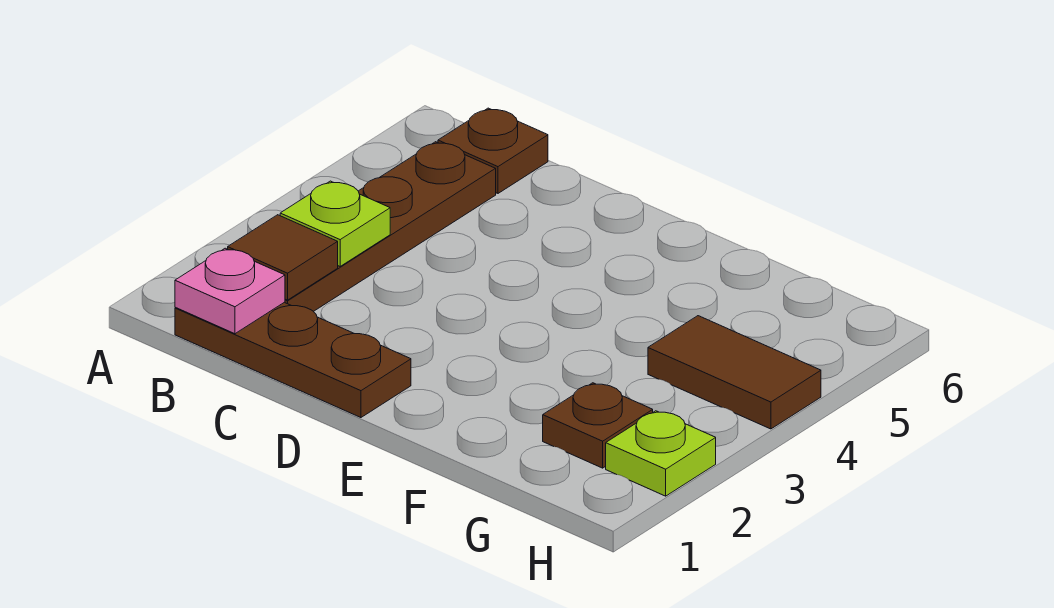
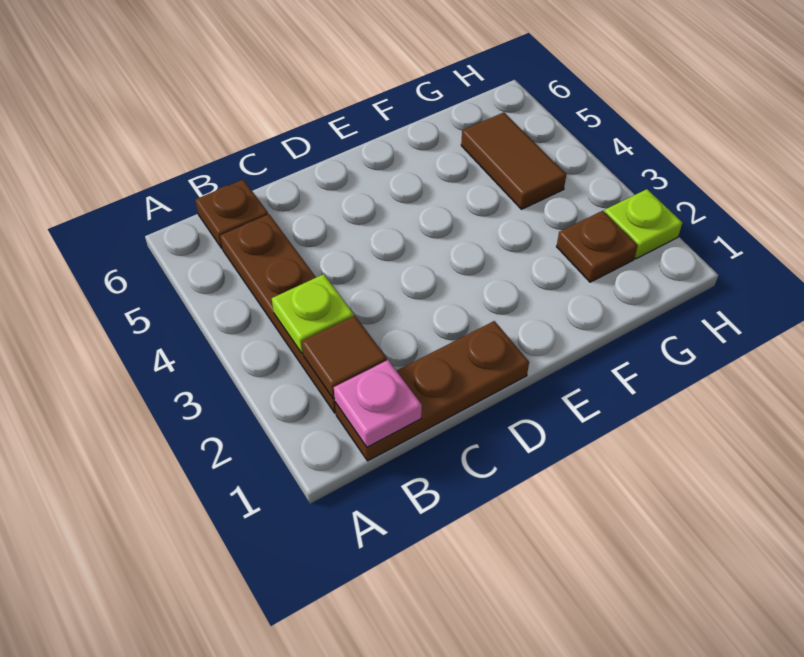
brown tile G4:H4 level 1 -> brown tile G4:G5 level 1

